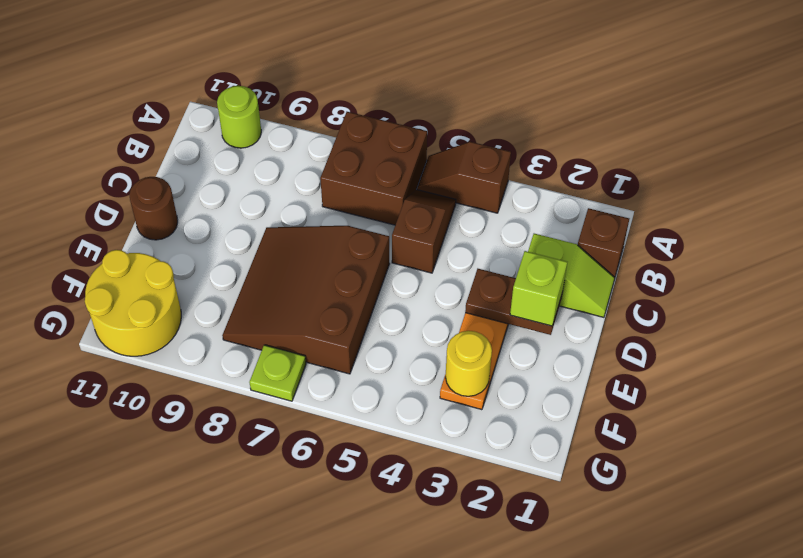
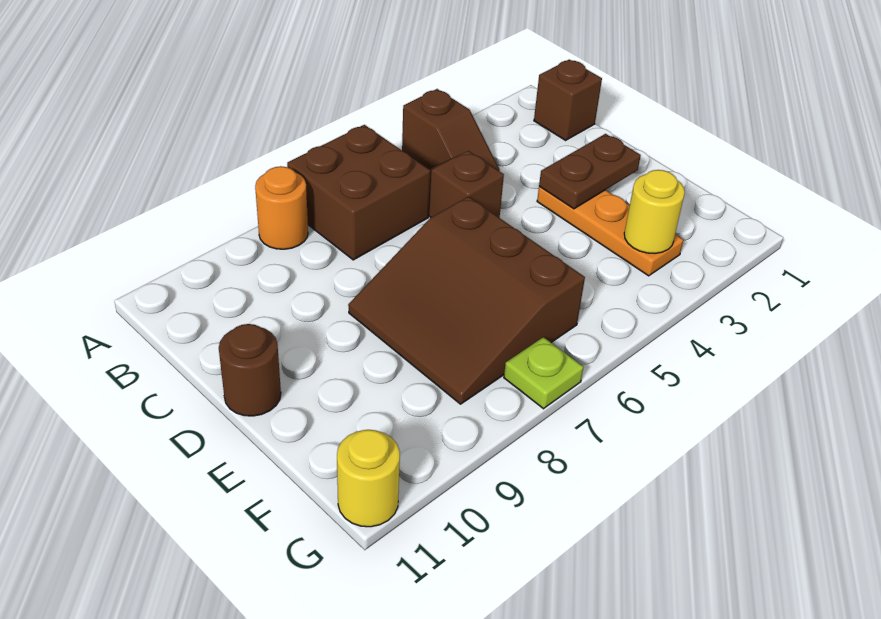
brown slope A4:A5 level 1 top 4 -> brown slope A4:B4 level 1 top A
none -> orange round brick A8 level 1
lime round brick A10 level 1 -> none
lime slope C1:C2 level 1 top 2 -> none
lime brick D2 level 3 -> none
yellow round brick F10:G11 level 1 -> yellow round brick G11 level 1

